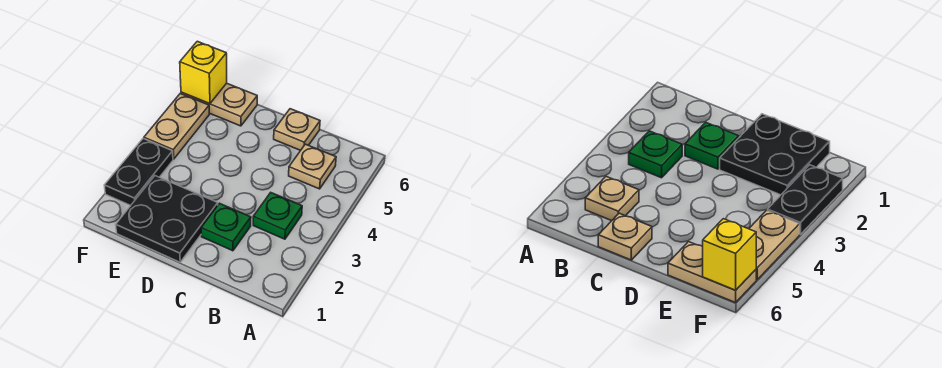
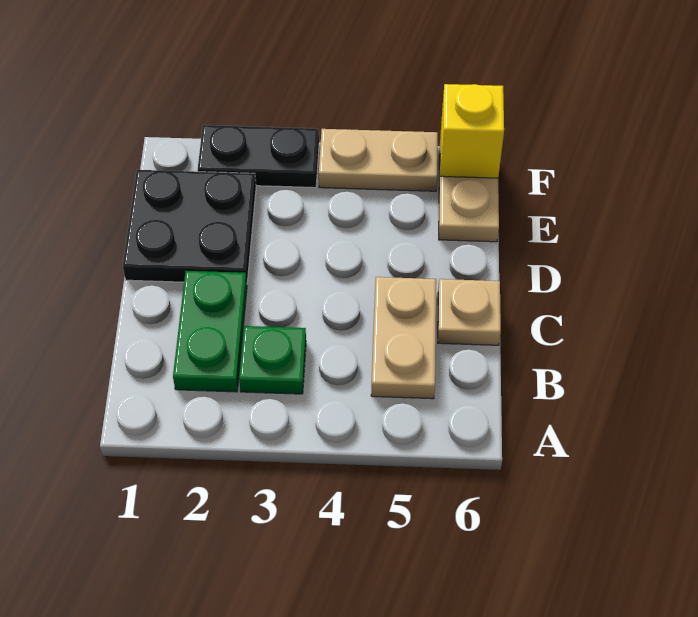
tan plate B5 level 1 -> tan plate B5:C5 level 1
green plate C2 level 1 -> green plate B2:C2 level 1

